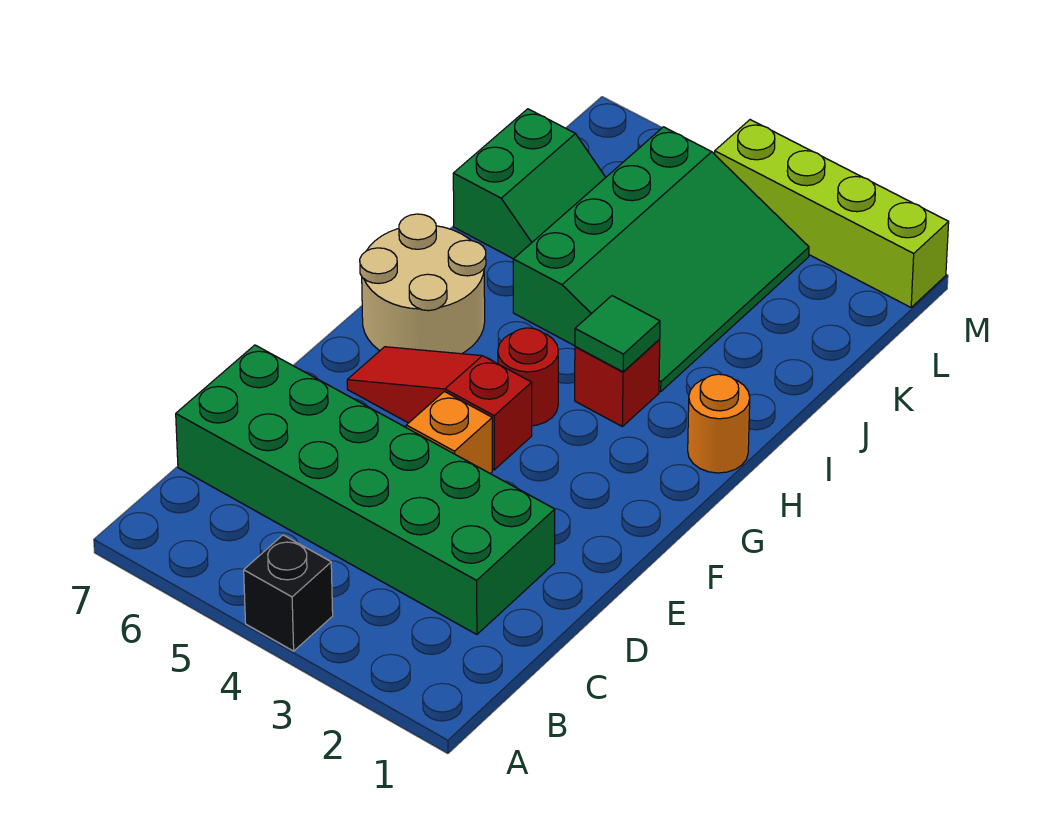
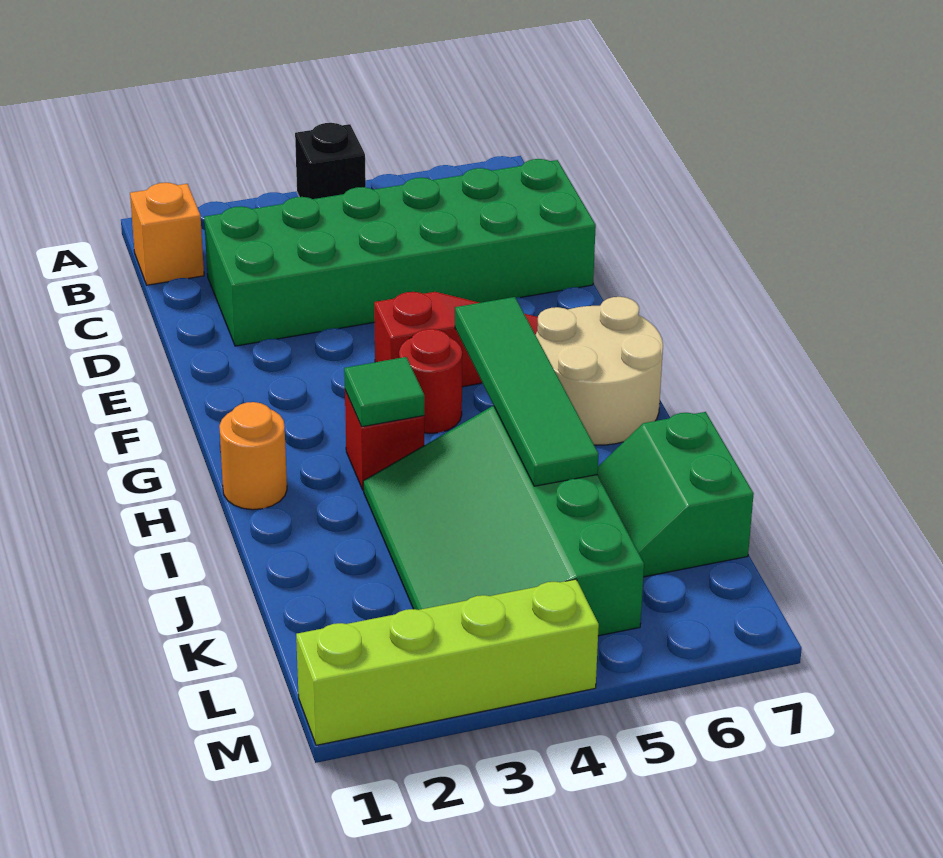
orange brick E4 level 1 -> orange brick B1 level 1
none -> green tile G5:J5 level 2

